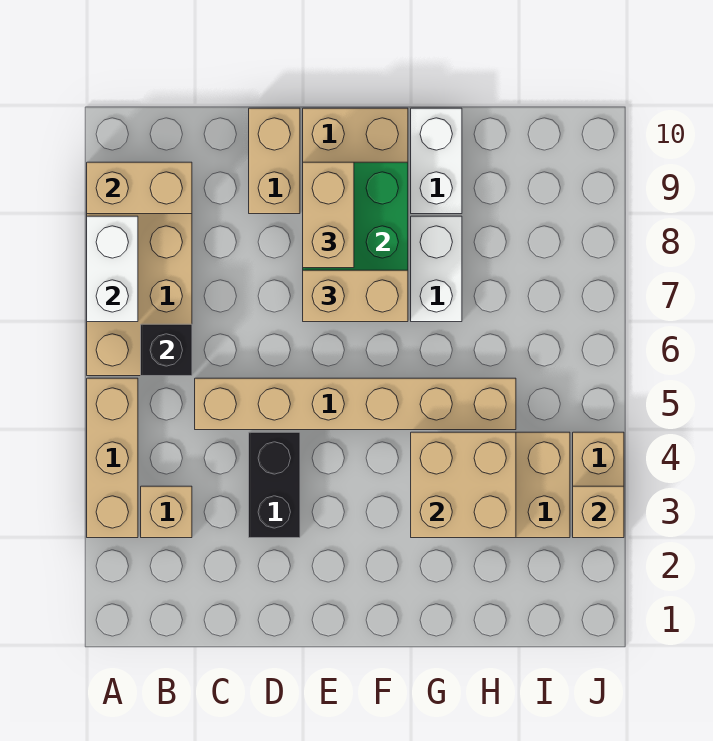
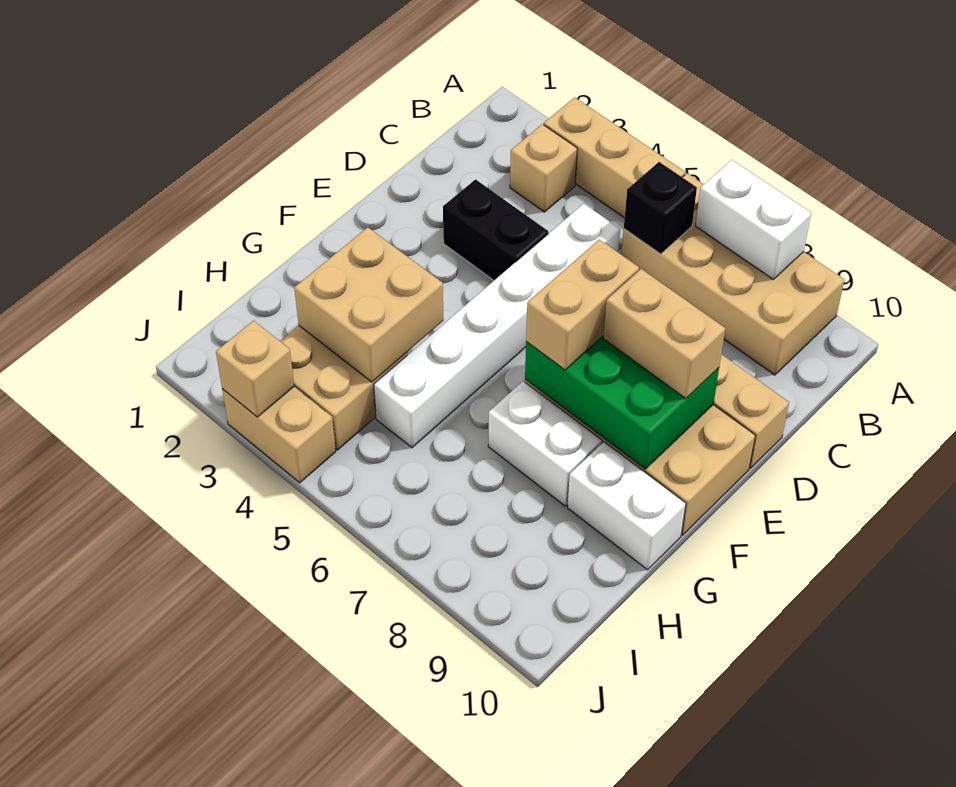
tan brick A9:B9 level 2 -> none
tan brick C5:H5 level 1 -> white brick C5:H5 level 1

